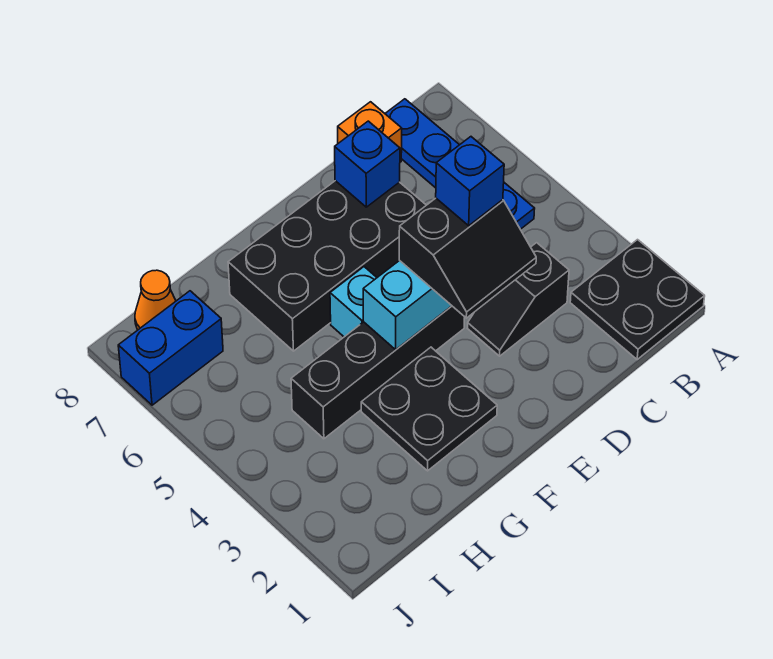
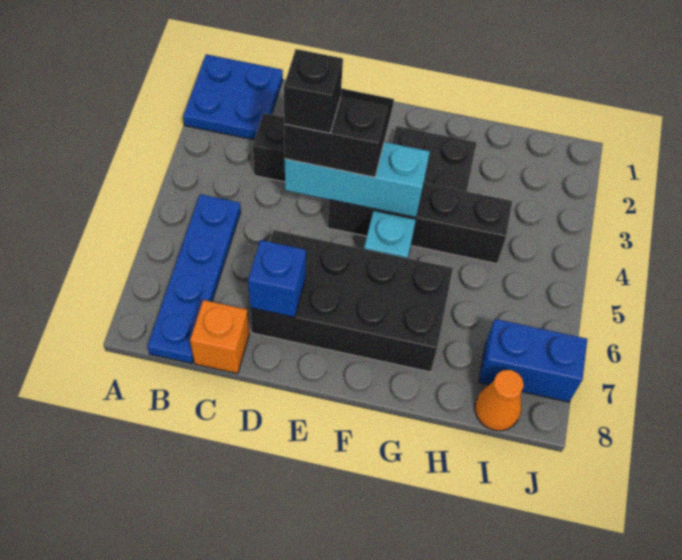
black plate A1:B2 level 1 -> blue plate A1:B2 level 1
blue brick D4 level 4 -> black brick D4 level 4

